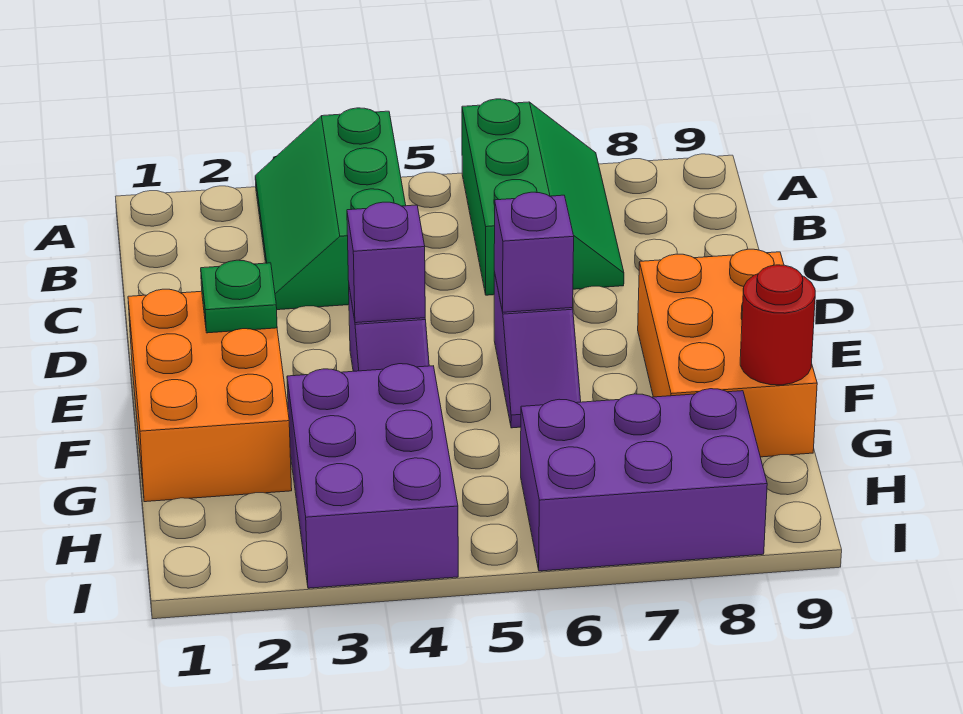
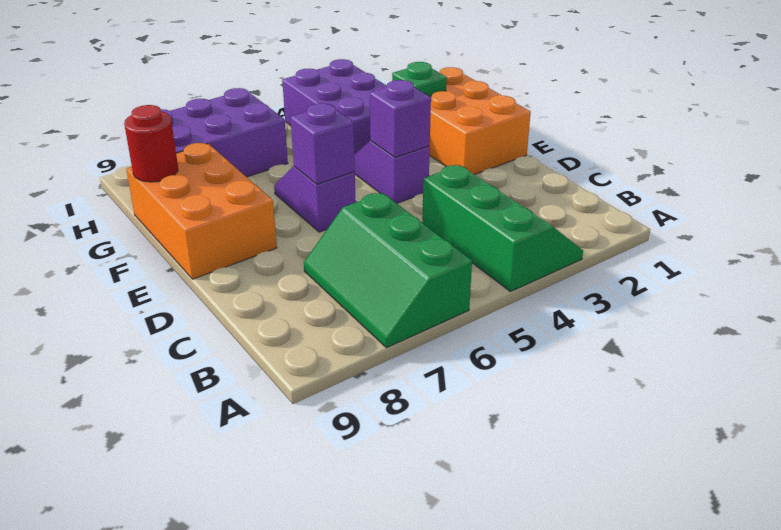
green plate E2 level 2 -> green plate G2 level 2

